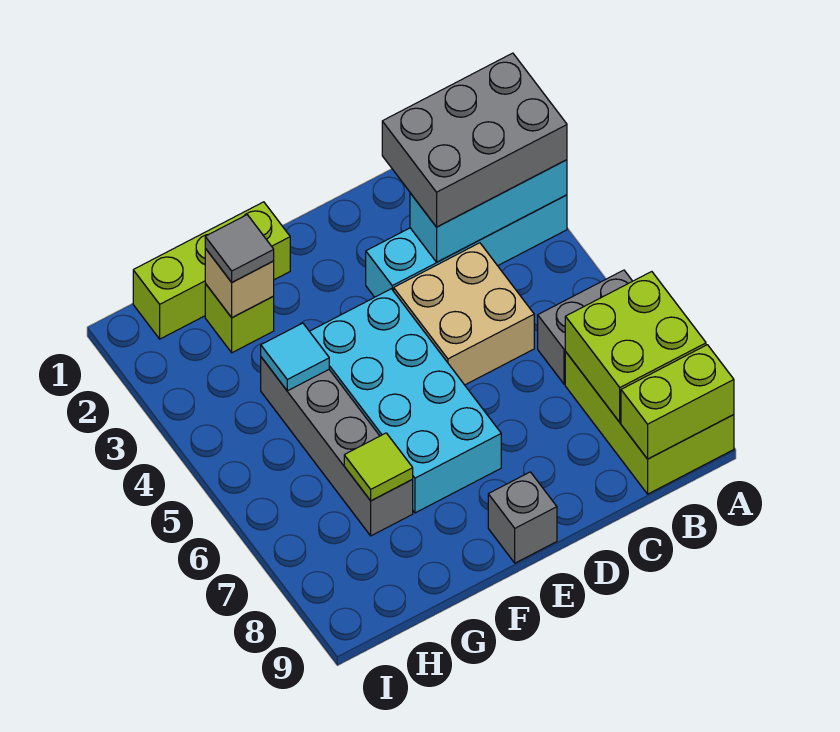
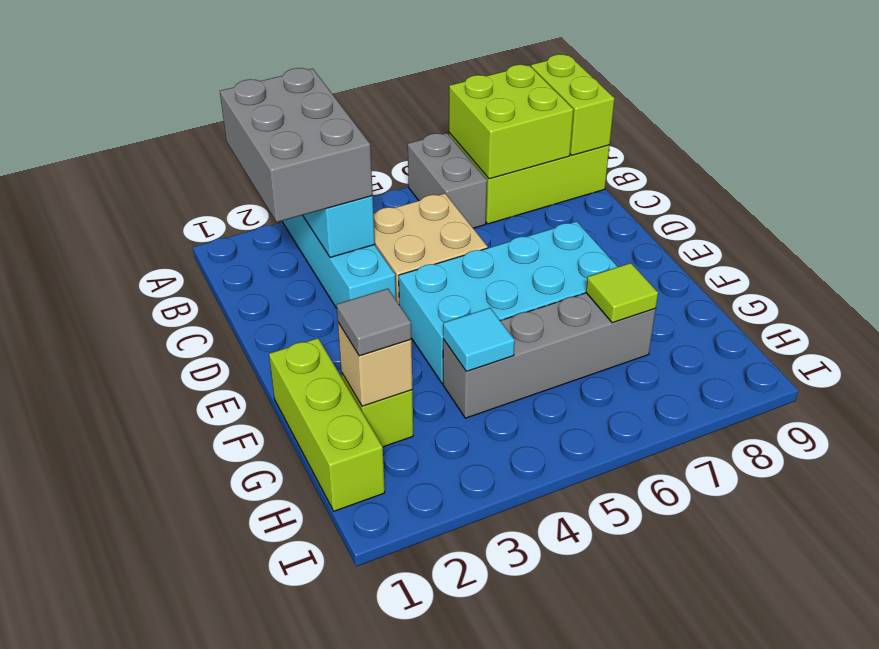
grey brick E9 level 1 -> none

